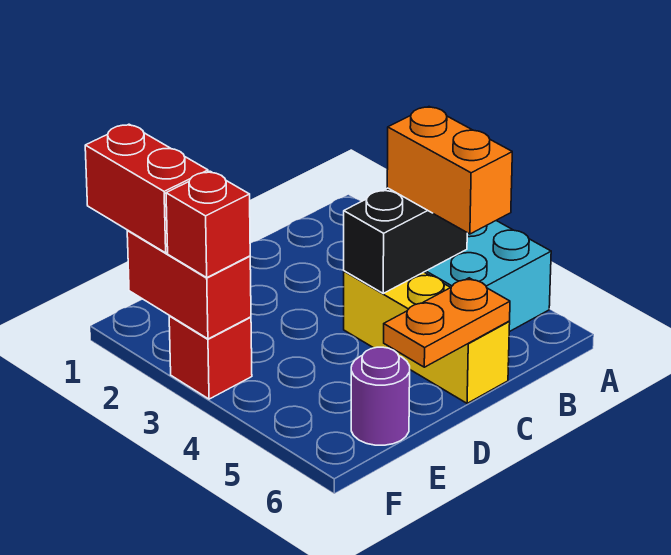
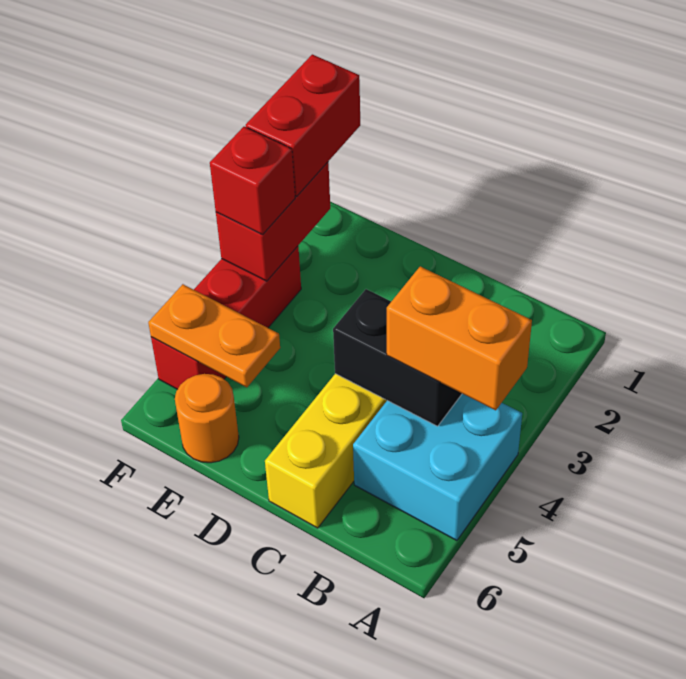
orange brick B4:B5 level 3 -> orange brick A4:B4 level 3
orange plate C6:D6 level 2 -> orange plate E5:F5 level 2
purple round brick E6 level 1 -> orange round brick E6 level 1
red brick F3 level 1 -> red brick F3:F5 level 1

